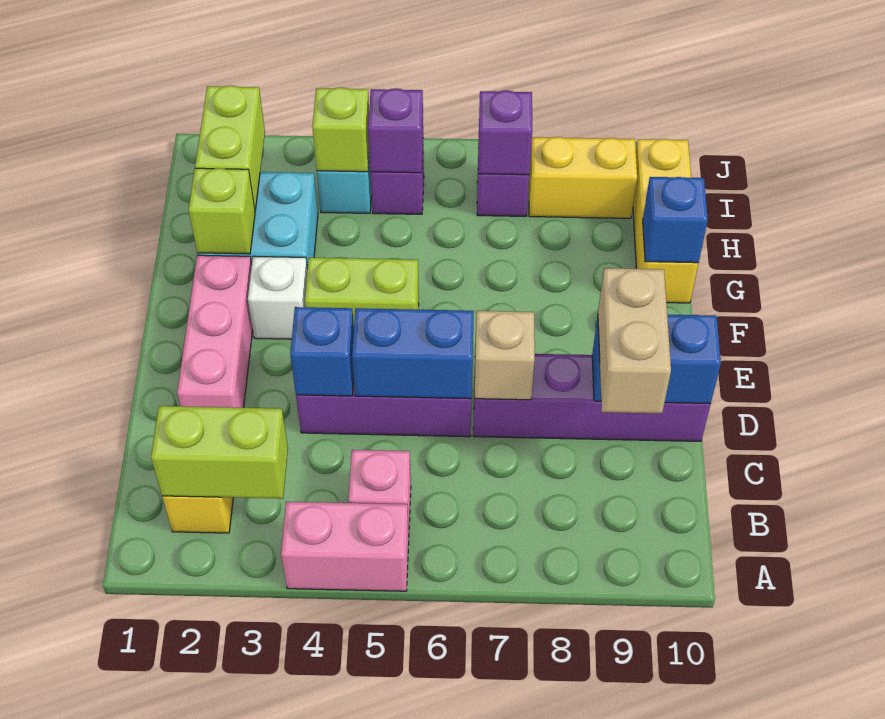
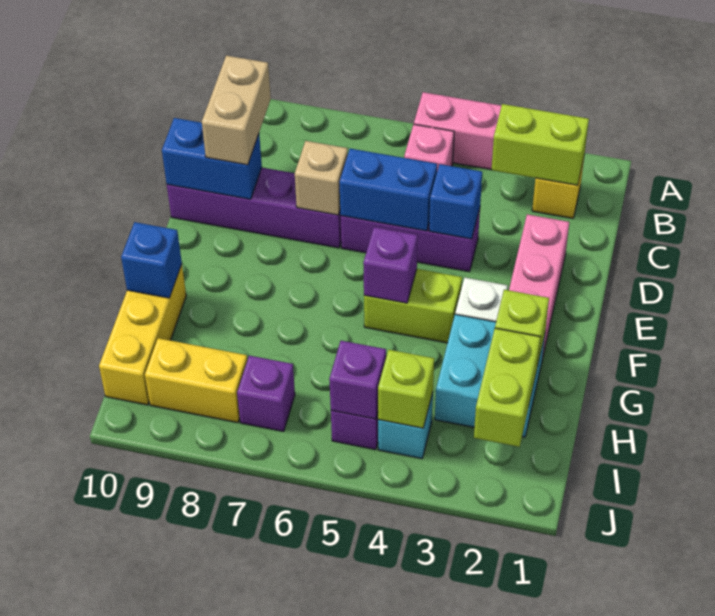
purple brick I7 level 2 -> purple brick F5 level 2

